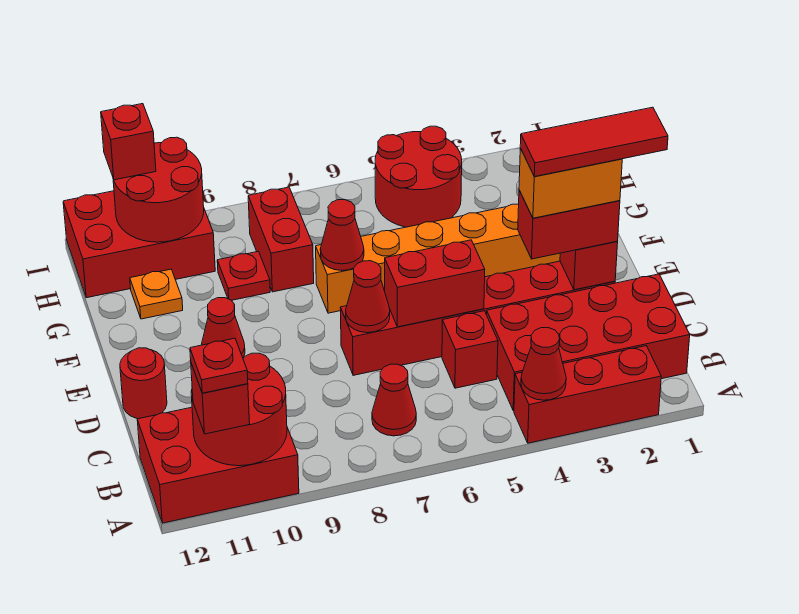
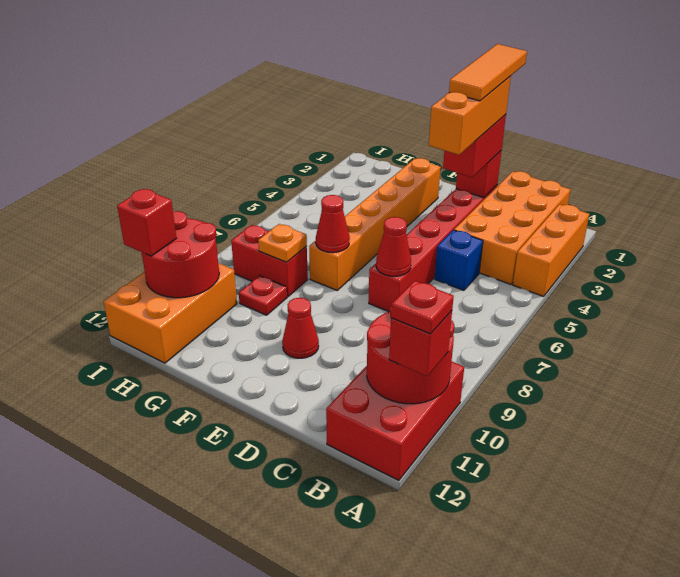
red brick A2:A4 level 1 -> orange brick A2:A4 level 1
red cone A4 level 2 -> none
red brick B1:C4 level 1 -> orange brick B1:C4 level 1
red cone B7 level 1 -> none
red brick C5 level 1 -> blue brick C5 level 1
red tile D1:D3 level 5 -> orange tile D1:D3 level 5
orange brick D2:D3 level 4 -> orange brick D2:D4 level 4
red brick D5:D6 level 2 -> none
red round brick D12 level 1 -> none
orange plate G11 level 1 -> orange plate G8 level 2
red round brick H4:I5 level 1 -> none
red brick H10:I12 level 1 -> orange brick H10:I12 level 1

